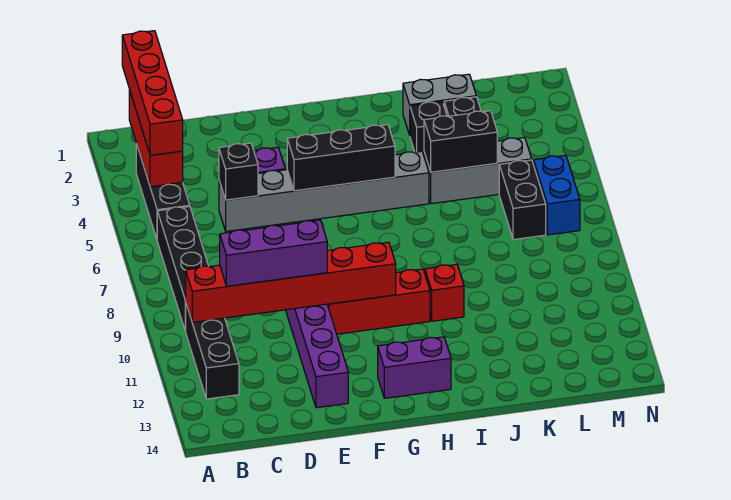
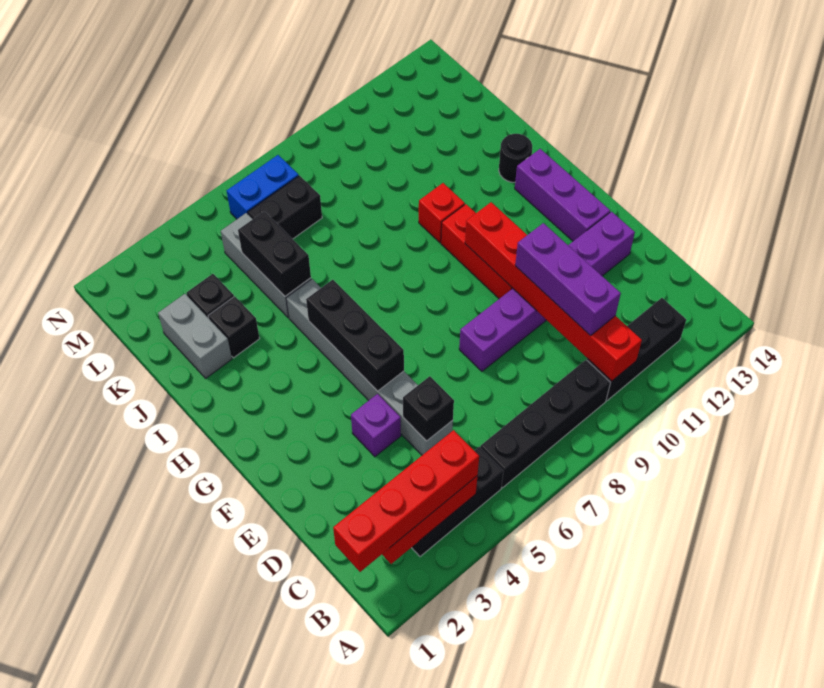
purple brick G13:H13 level 1 -> purple brick F13:H13 level 1
none -> black round brick I13 level 1

